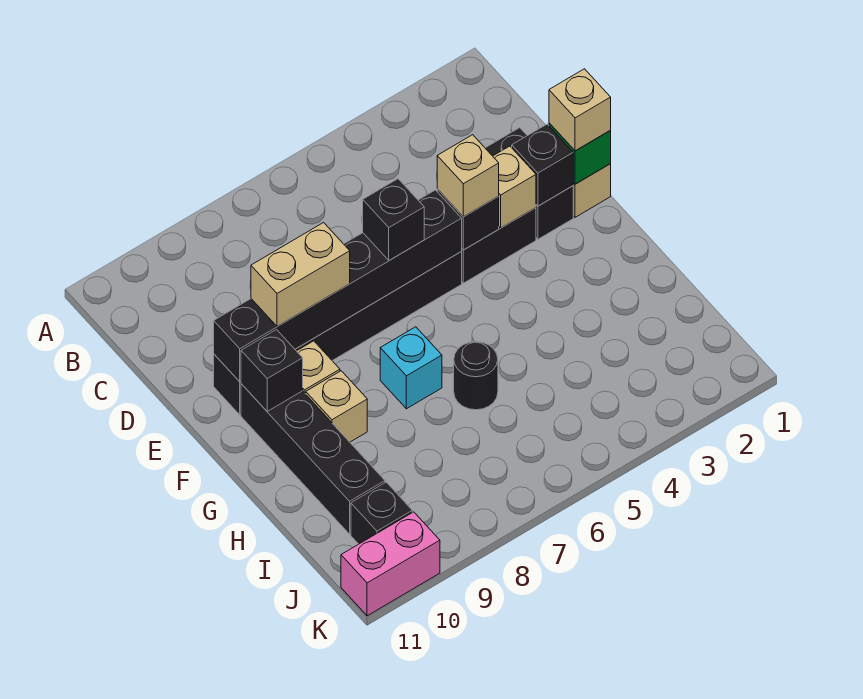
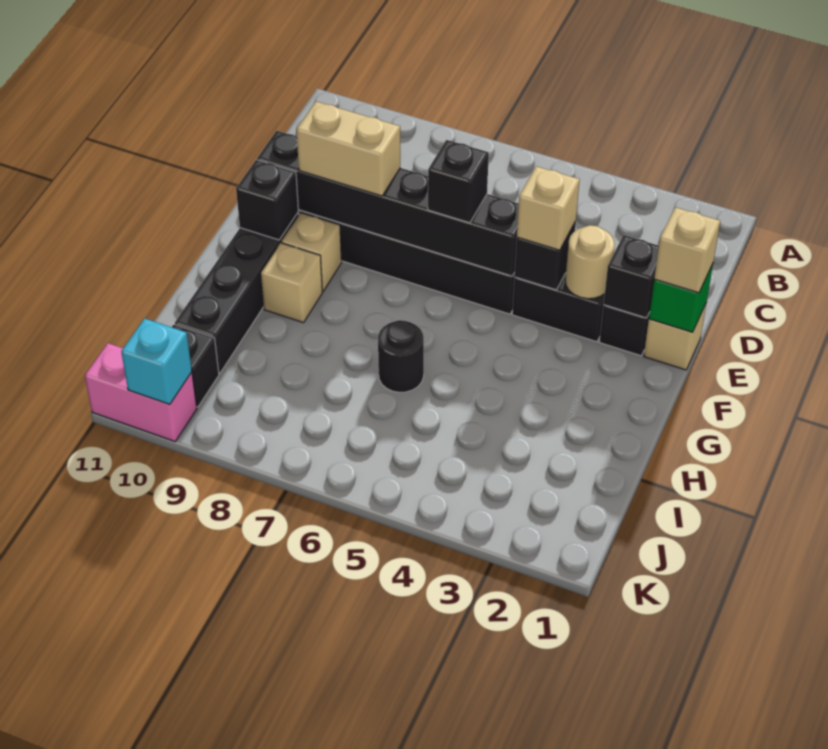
tan brick E3 level 2 -> tan round brick E3 level 2
cyan brick G7 level 1 -> cyan brick K10 level 2

